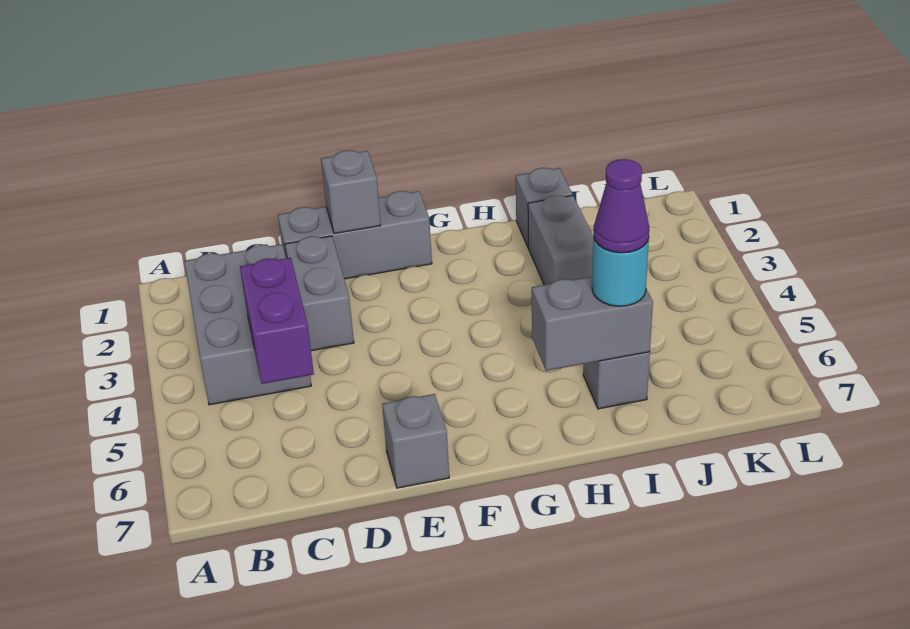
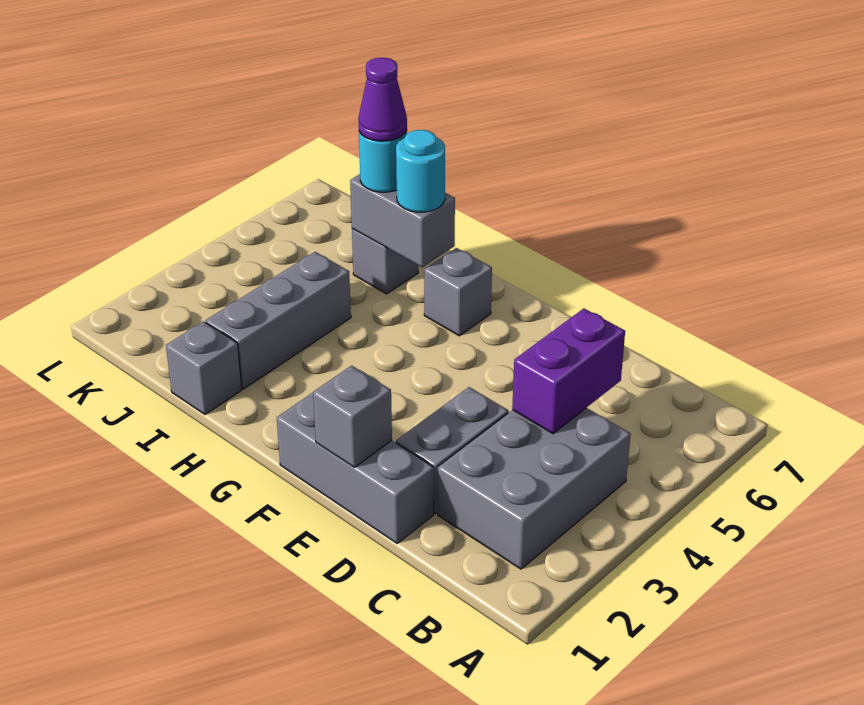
grey brick E7 level 1 -> grey brick G6 level 1
none -> cyan round brick H6 level 3
grey brick I2:I3 level 1 -> grey brick I2:I4 level 1

